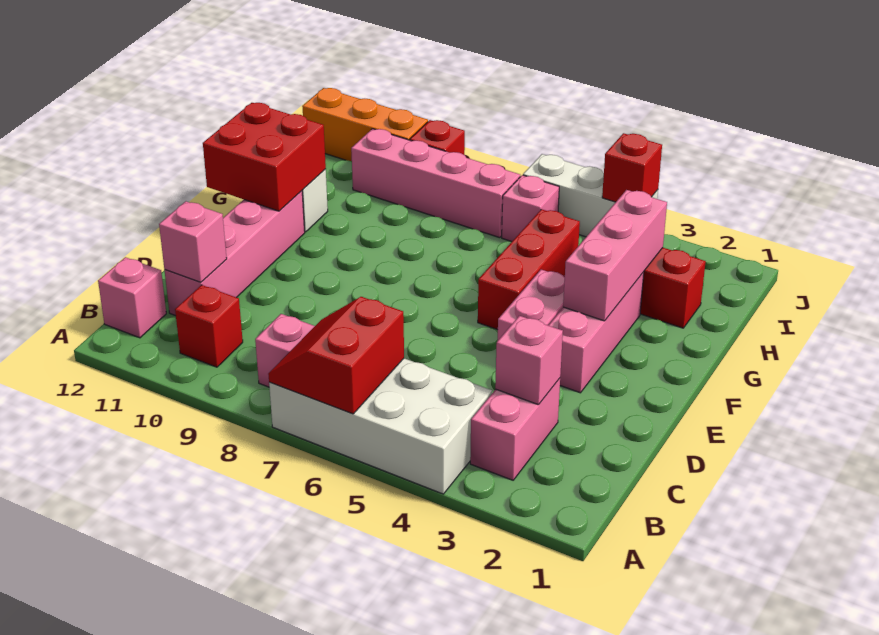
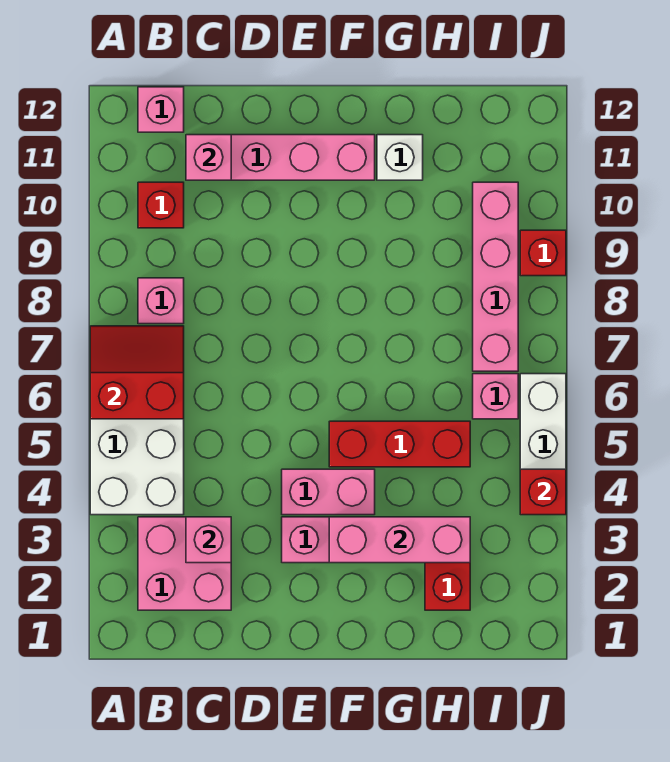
pink brick B3:C3 level 1 -> pink brick B2:C3 level 1
red brick F11:G12 level 2 -> none
orange brick J10:J12 level 1 -> none

